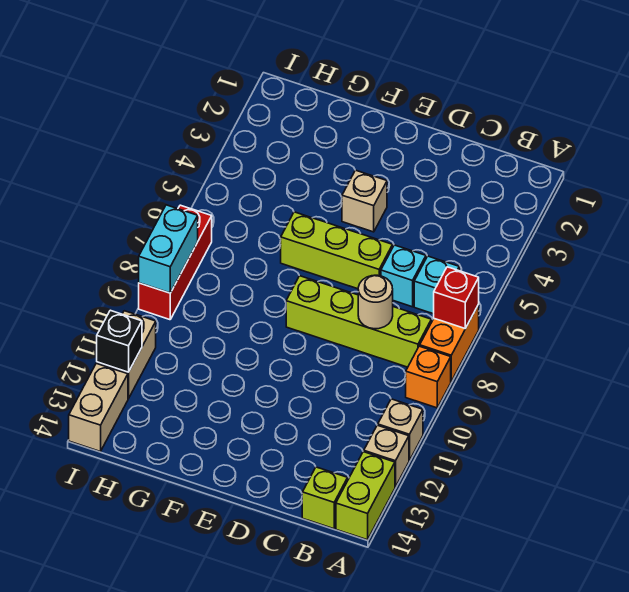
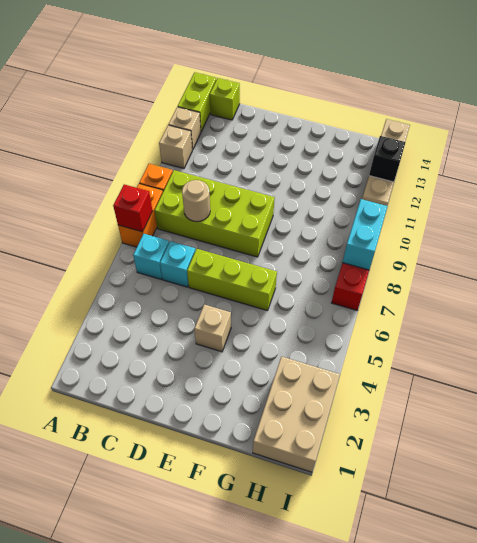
lime brick B8:E8 level 1 -> lime brick B8:E9 level 1
none -> tan brick H1:I3 level 1

